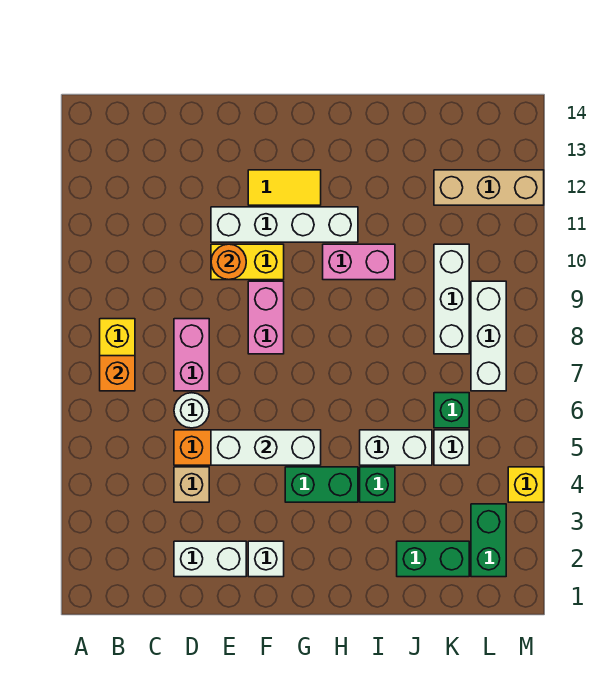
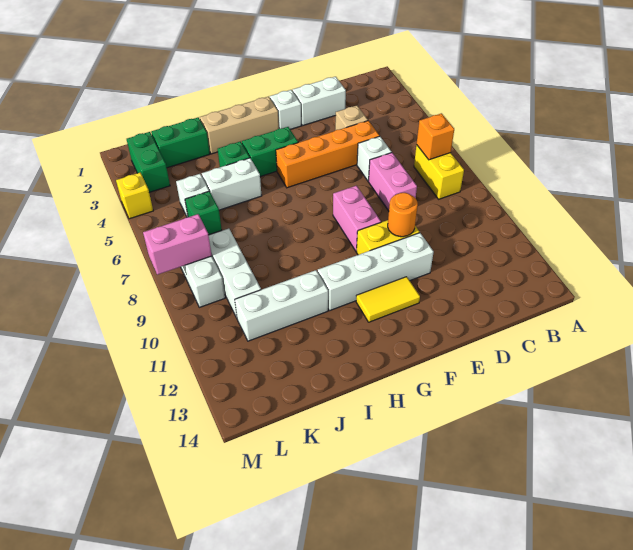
white round brick D6 level 1 -> white brick D6 level 1
white brick E5:G5 level 2 -> white brick I11:K11 level 1
pink brick H10:I10 level 1 -> pink brick L8:M8 level 2
tan brick K12:M12 level 1 -> tan brick G2:I2 level 1

